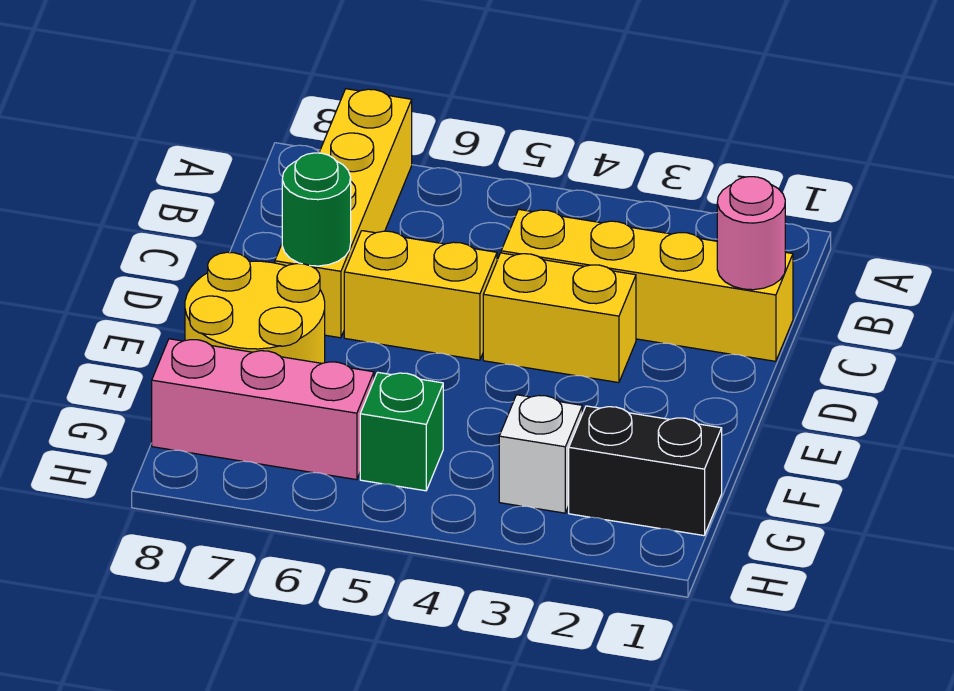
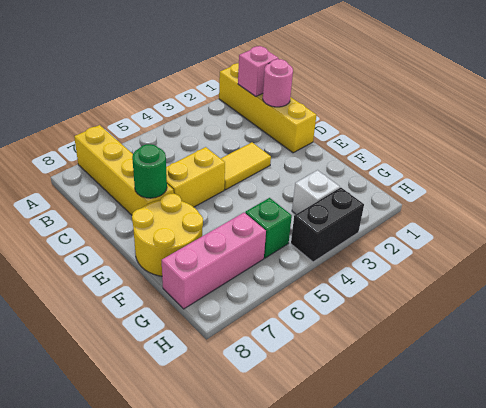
none -> pink brick B1 level 2
yellow brick C1:C4 level 1 -> yellow brick A1:D1 level 1
yellow brick D3:D4 level 1 -> yellow tile D3:D4 level 1
black brick G1:G2 level 1 -> black brick H3:H4 level 1

